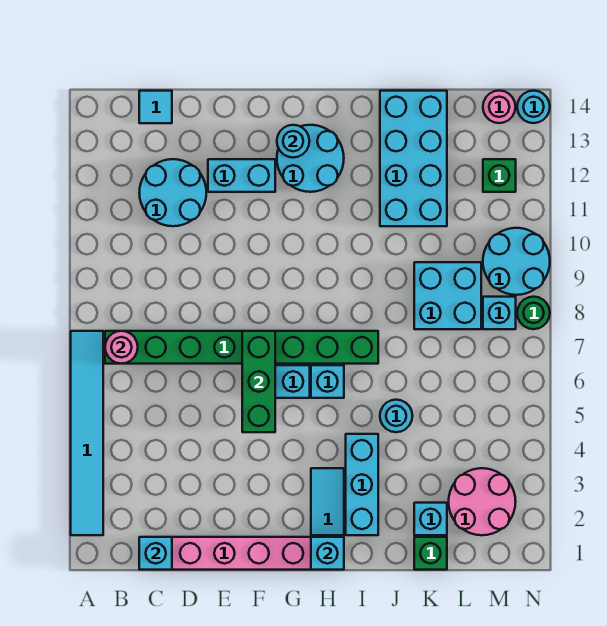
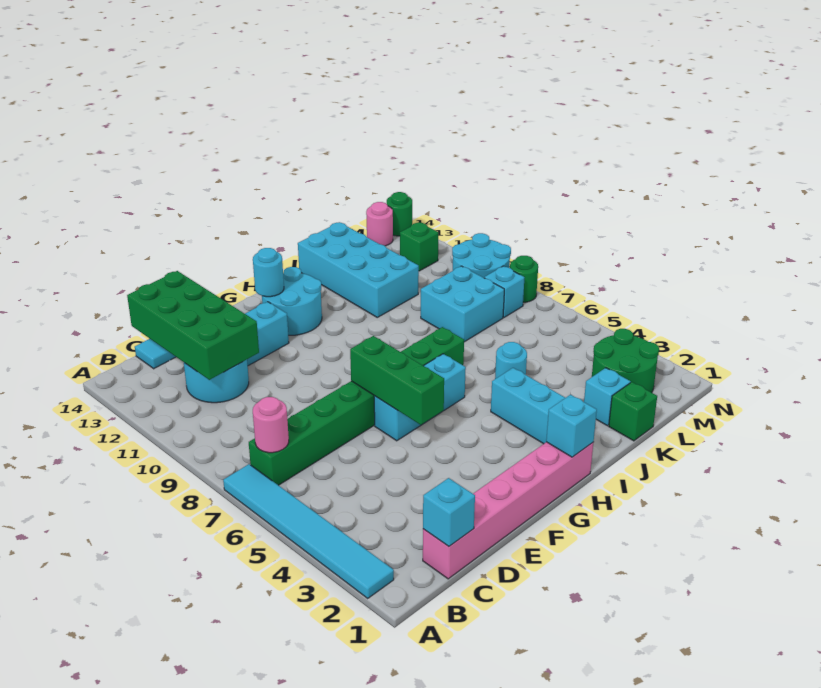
none -> green brick C11:D14 level 2
cyan tile H2:H3 level 1 -> none
pink round brick L2:M3 level 1 -> green round brick L2:M3 level 1
cyan round brick N14 level 1 -> green round brick N14 level 1

